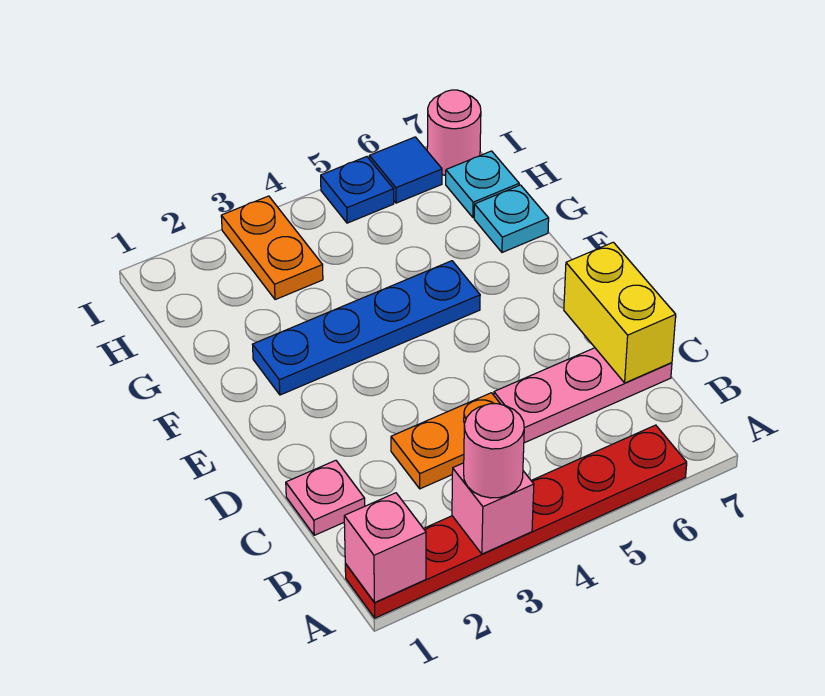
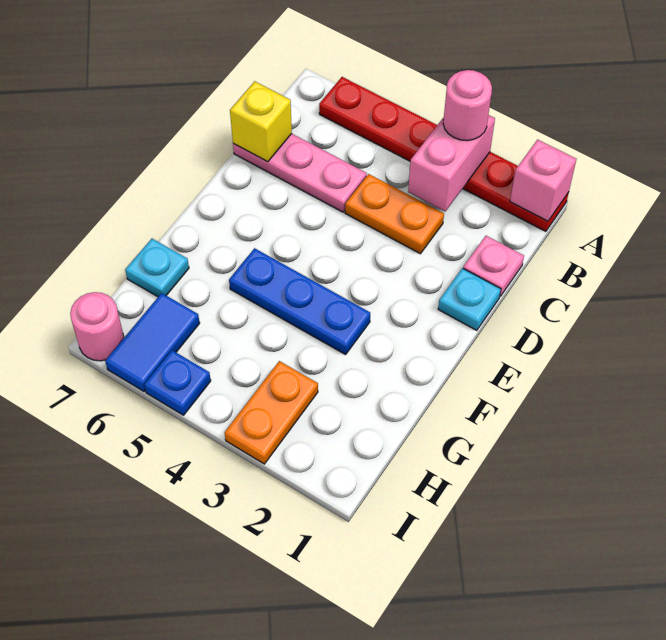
pink brick A3 level 2 -> pink brick A3:B3 level 2
yellow brick C7:D7 level 2 -> yellow brick C7 level 2
blue plate F2:F5 level 1 -> blue plate F3:F5 level 1
cyan plate H7 level 1 -> cyan plate D1 level 1
blue tile I6 level 1 -> blue tile H6:I6 level 1

